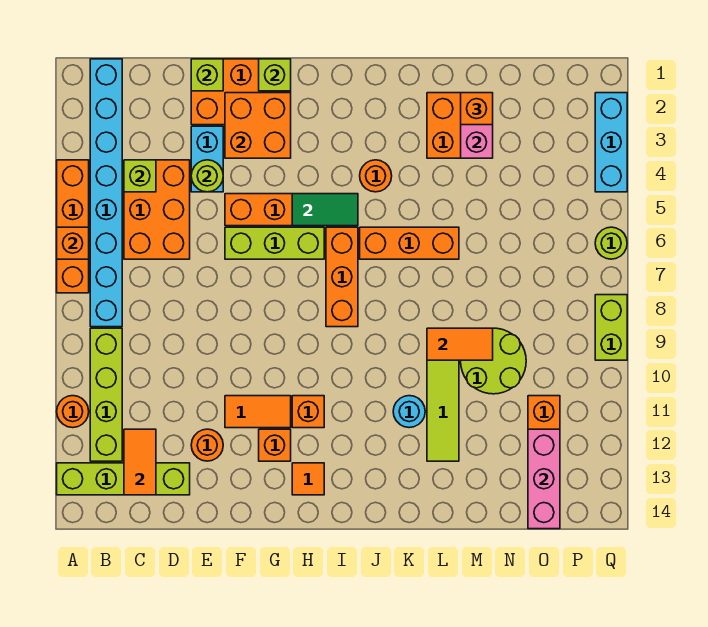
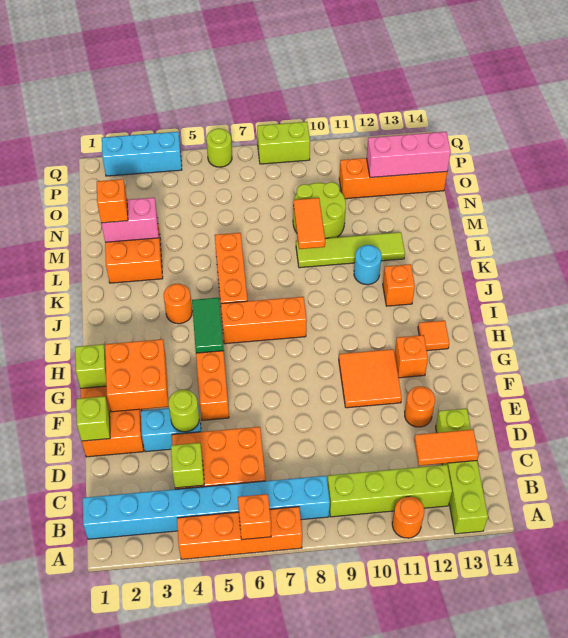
lime brick F6:H6 level 1 -> none
orange tile F11:G11 level 1 -> orange tile F10:G11 level 1
orange brick H11 level 1 -> orange brick J12 level 1

